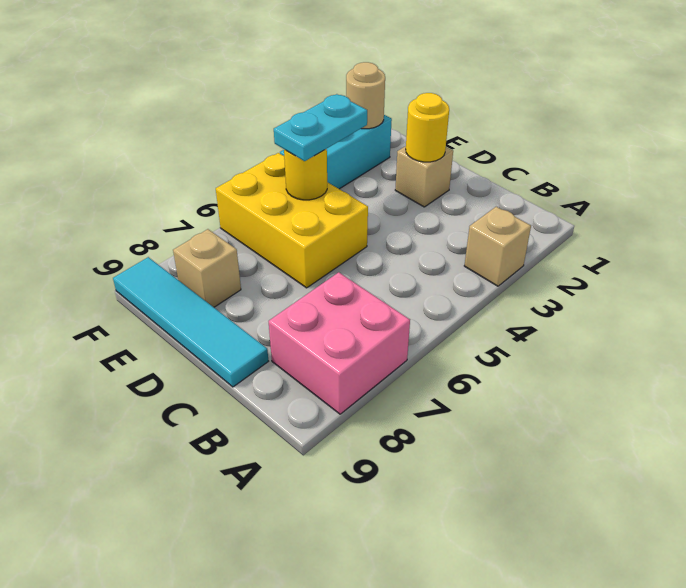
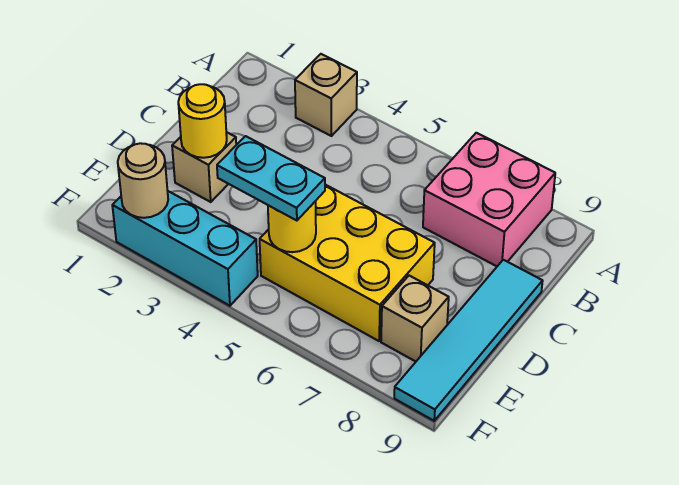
yellow brick D5:F6 level 1 -> yellow brick D5:E7 level 1

